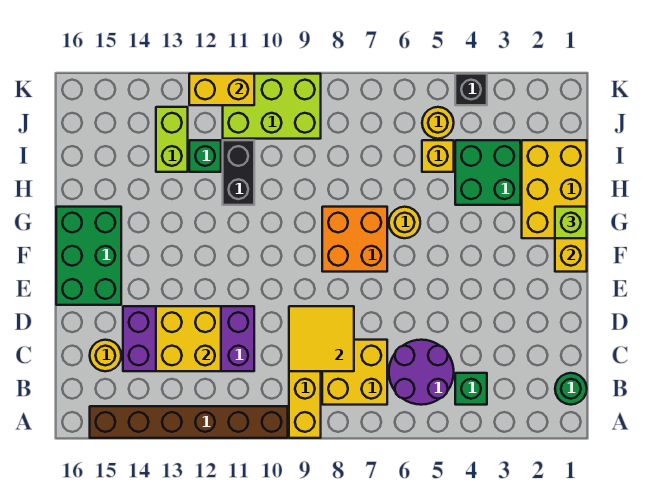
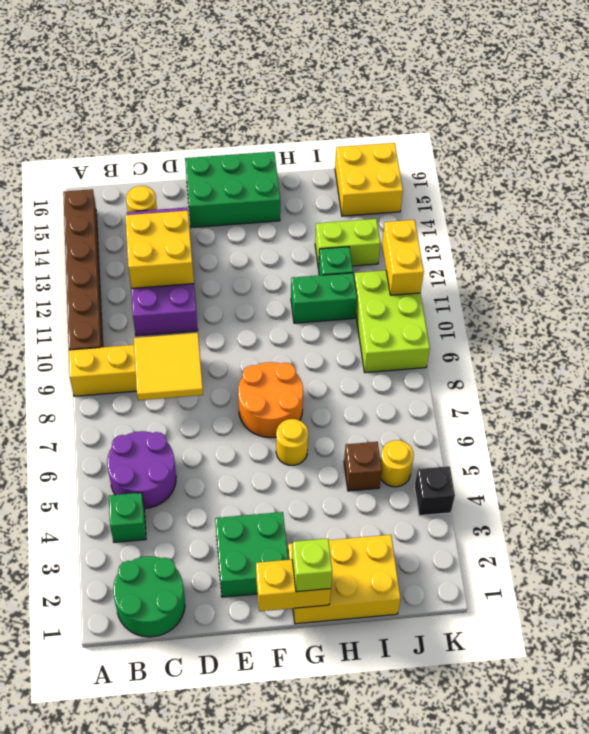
green round brick B1 level 1 -> green round brick B1:C2 level 1
yellow brick B7:C8 level 1 -> yellow brick J15:K16 level 1
orange brick F7:G8 level 1 -> orange round brick F7:G8 level 1
green brick H3:I4 level 1 -> green brick E2:F3 level 1
black brick H11:I11 level 1 -> green brick H11:I11 level 1
yellow brick I5 level 1 -> brown brick I5 level 1

